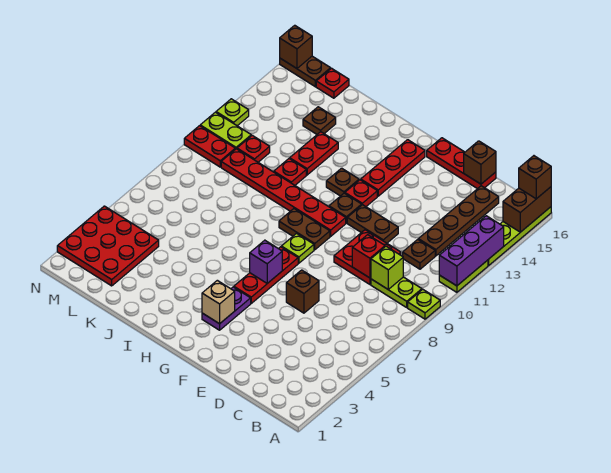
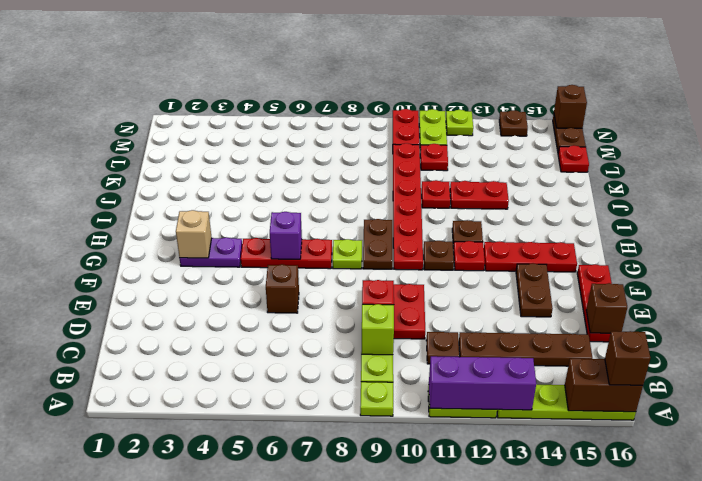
brown plate E11:F11 level 1 -> brown plate E14:F14 level 1
brown plate K14 level 1 -> brown plate N14 level 1
red plate L2:N4 level 1 -> none

